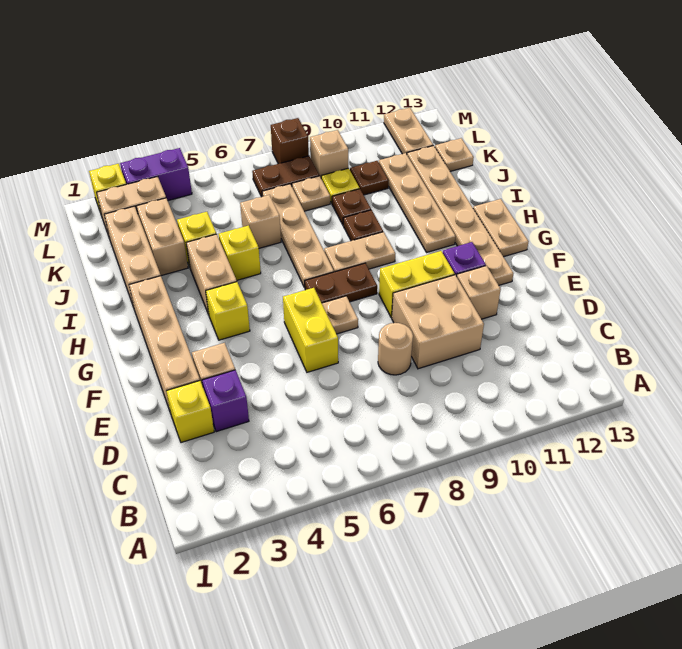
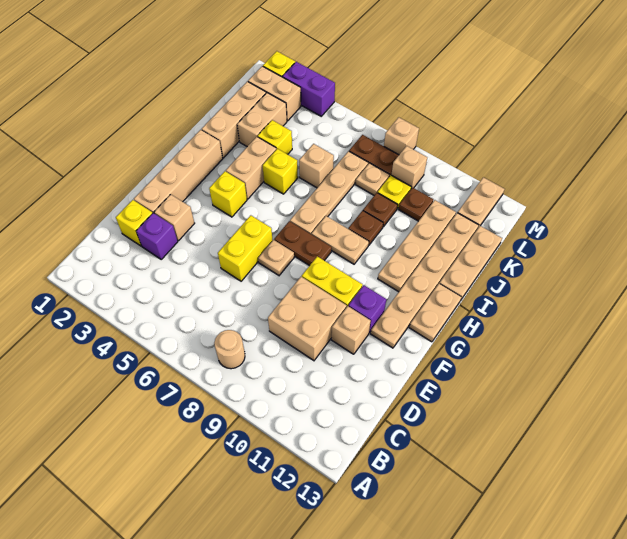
tan round brick D8 level 1 -> tan round brick B8 level 1
tan plate K13 level 1 -> tan plate I13:K13 level 1
brown brick M8 level 1 -> tan brick M8 level 1

